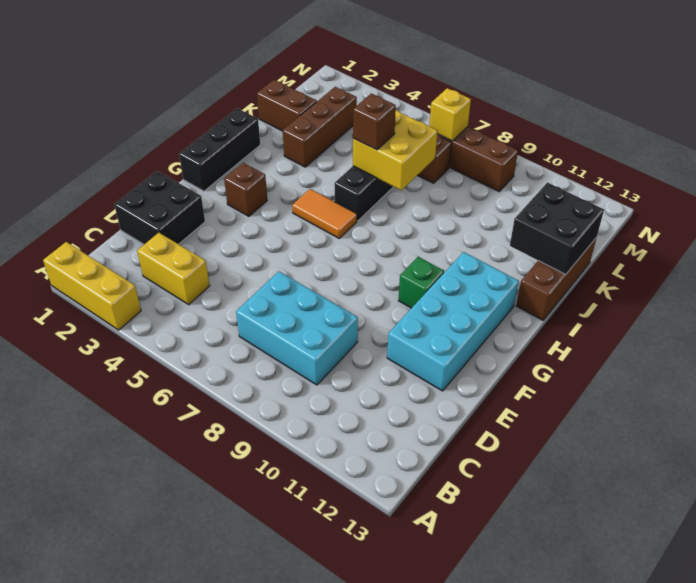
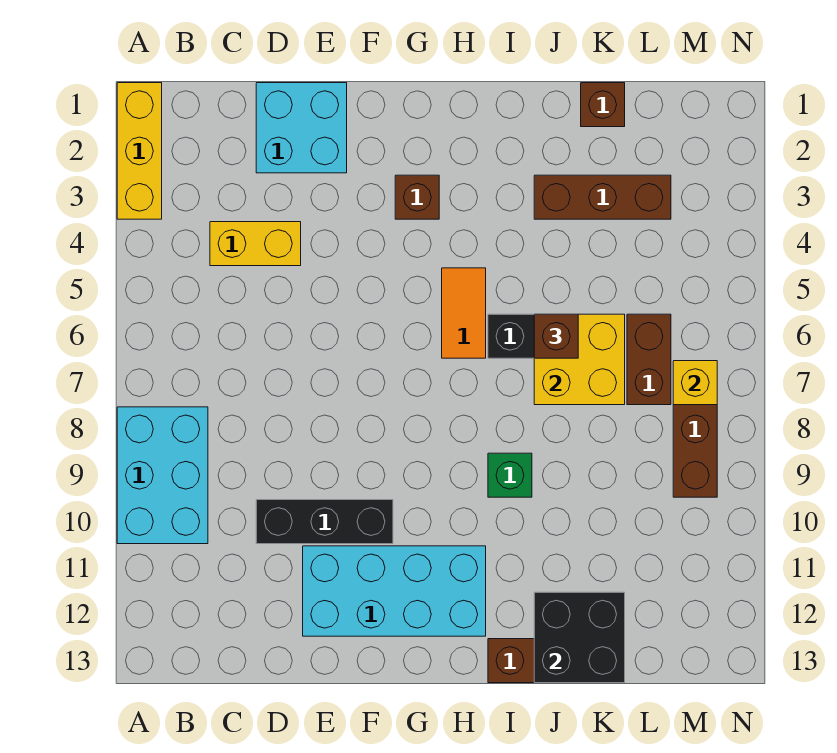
yellow brick C3:C4 level 1 -> yellow brick C4:D4 level 1
cyan brick C7:D9 level 1 -> cyan brick A8:B10 level 1
black brick D1:E2 level 1 -> cyan brick D1:E2 level 1
black brick G1:I1 level 1 -> black brick D10:F10 level 1
green brick G10 level 1 -> green brick I9 level 1
brown brick K1:K2 level 1 -> brown brick K1 level 1

